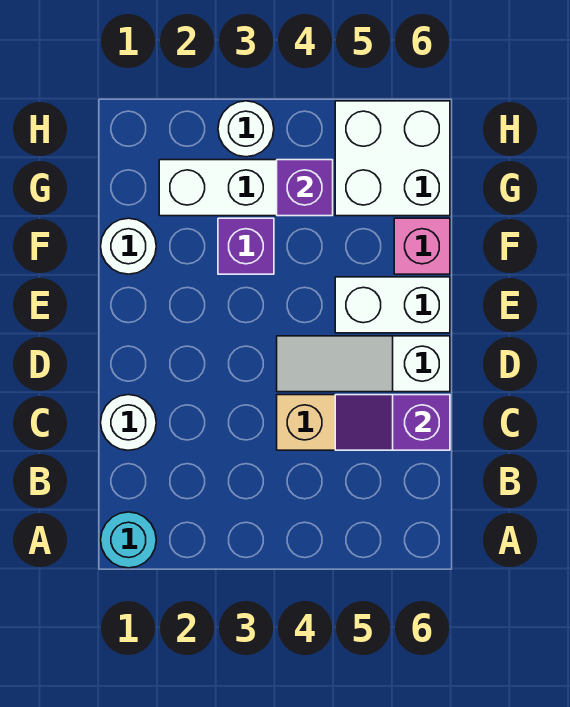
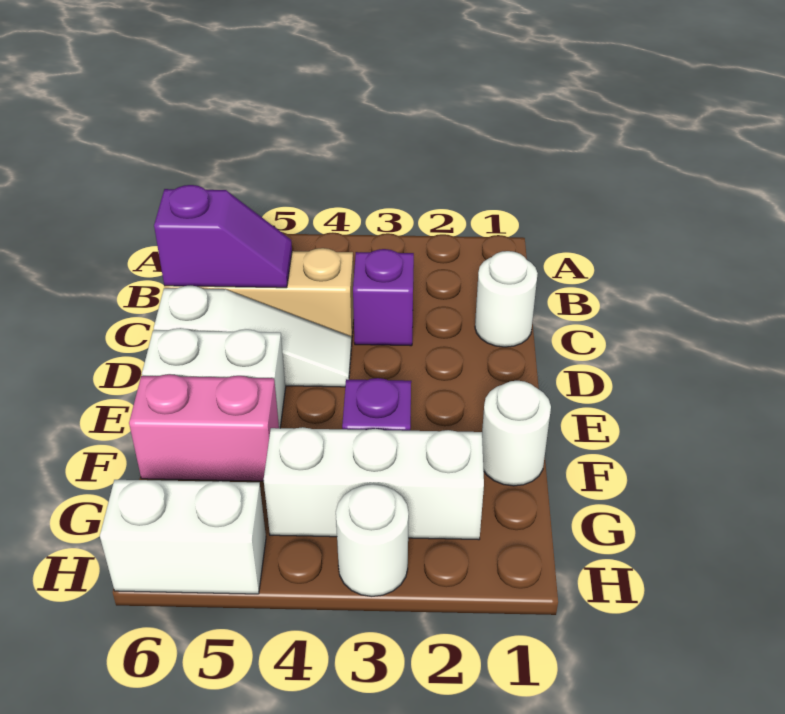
cyan round brick A1 level 1 -> none
pink brick F6 level 1 -> pink brick F5:F6 level 1
purple brick G4 level 2 -> purple brick C3 level 1
white brick G5:H6 level 1 -> white brick H5:H6 level 1

